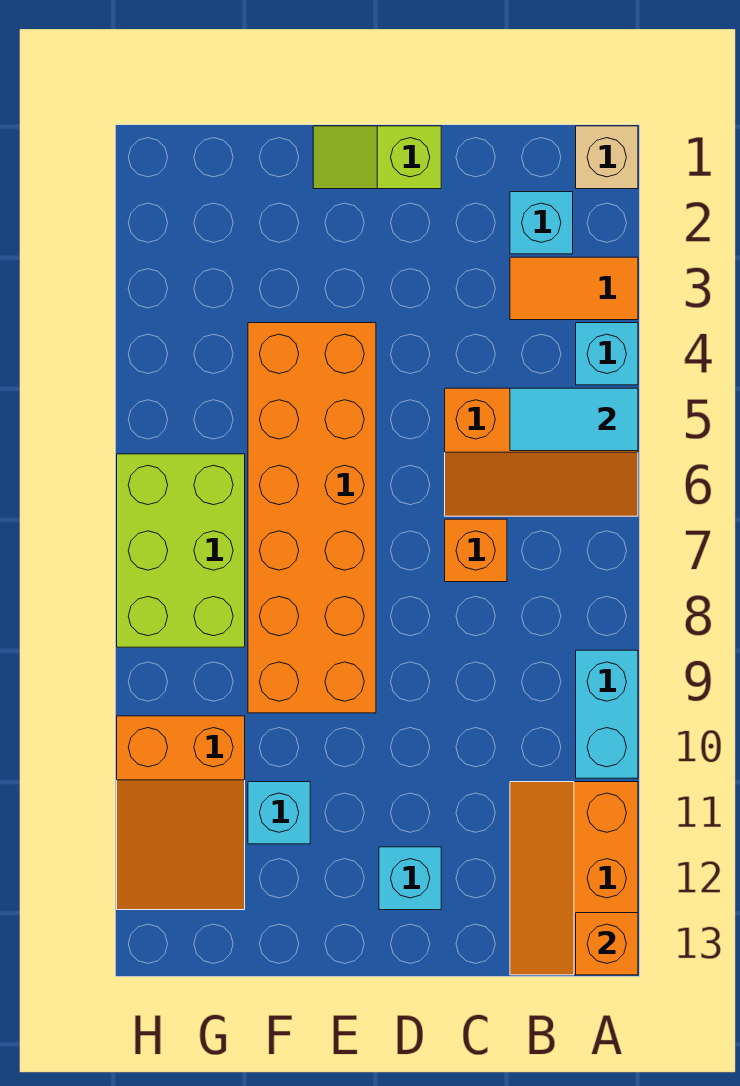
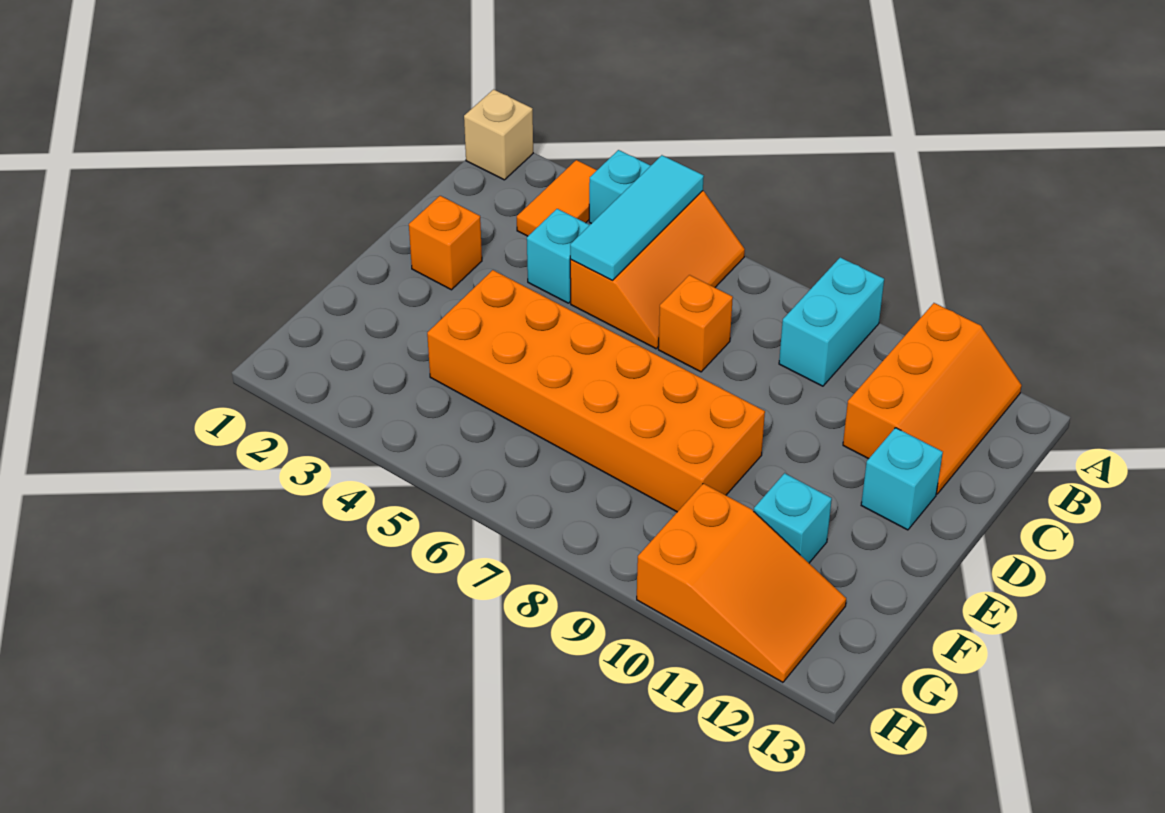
cyan tile A5:B5 level 2 -> cyan tile A5:C5 level 2
cyan brick A9:A10 level 1 -> cyan brick A9:B9 level 1
orange slope A11:B13 level 1 top A -> orange slope A11:C12 level 1 top 11
orange brick A13 level 2 -> orange brick D2 level 1
cyan brick B2 level 1 -> cyan brick C4 level 1
lime slope D1:E1 level 1 top D -> none
lime brick G6:H8 level 1 -> none

